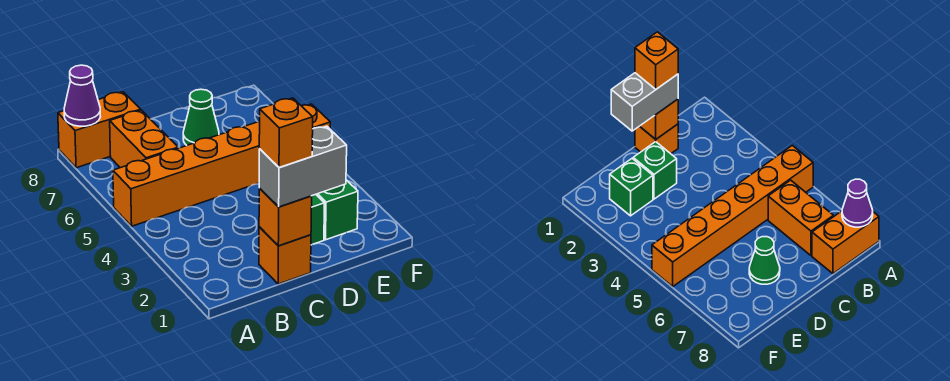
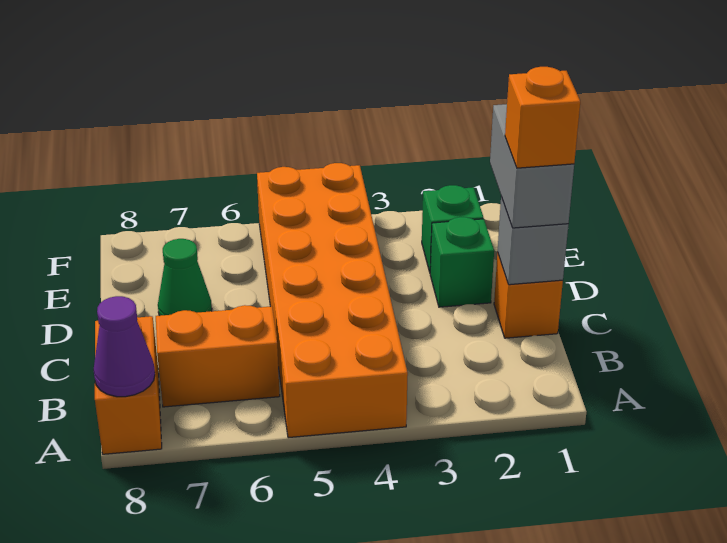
orange brick A5:F5 level 1 -> orange brick A4:F5 level 1
orange brick C1 level 2 -> grey brick C1 level 2

